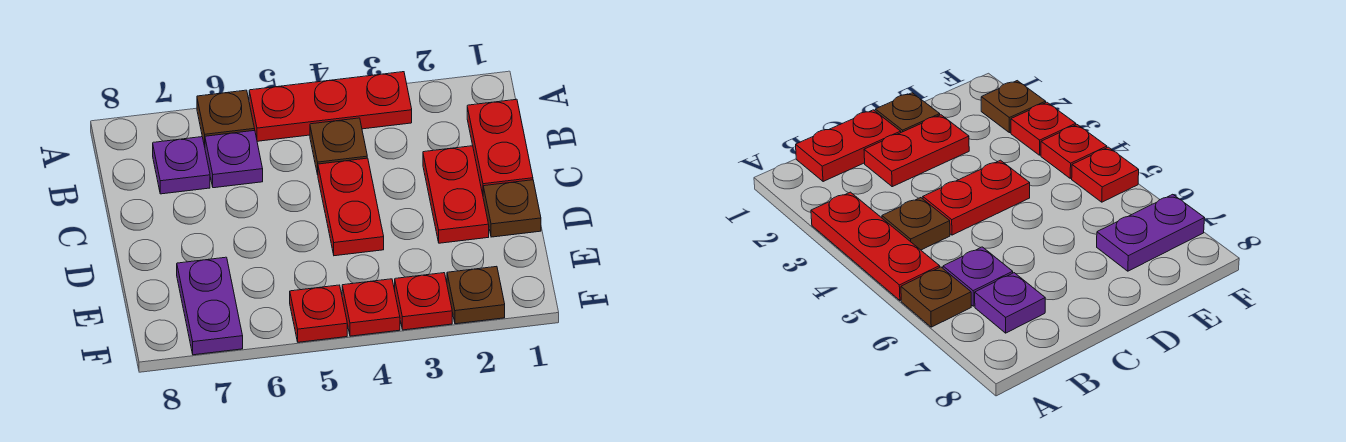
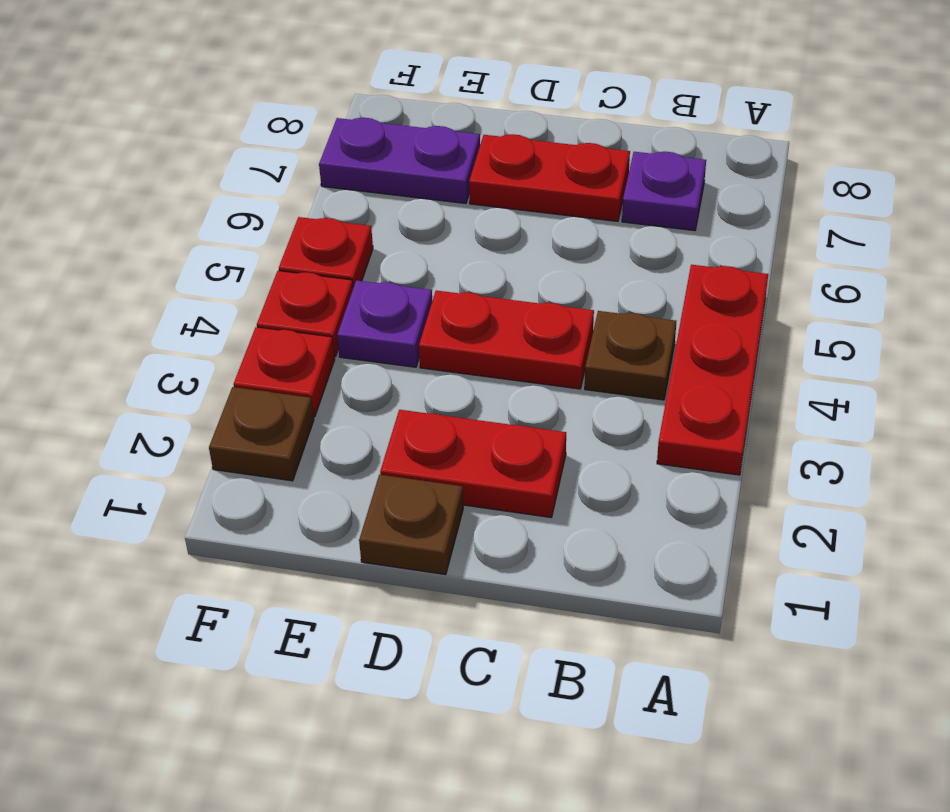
brown plate A6 level 1 -> none
red plate B1:C1 level 1 -> red plate C7:D7 level 1
purple plate B6 level 1 -> purple plate E4 level 1

